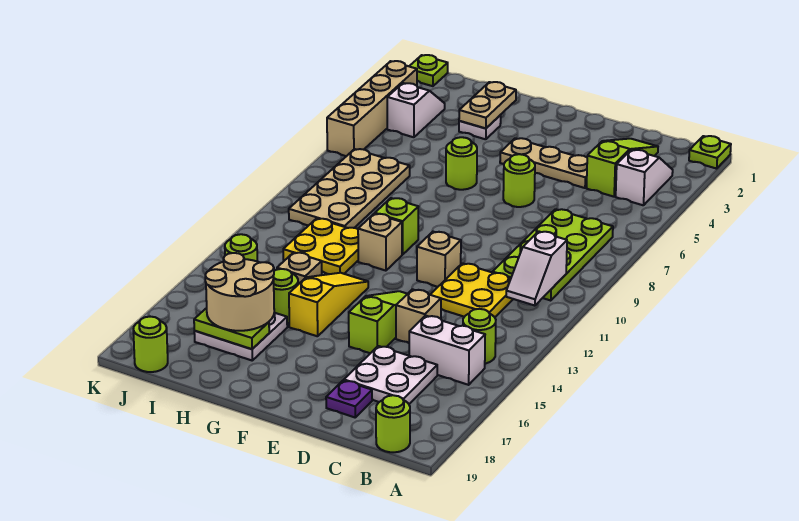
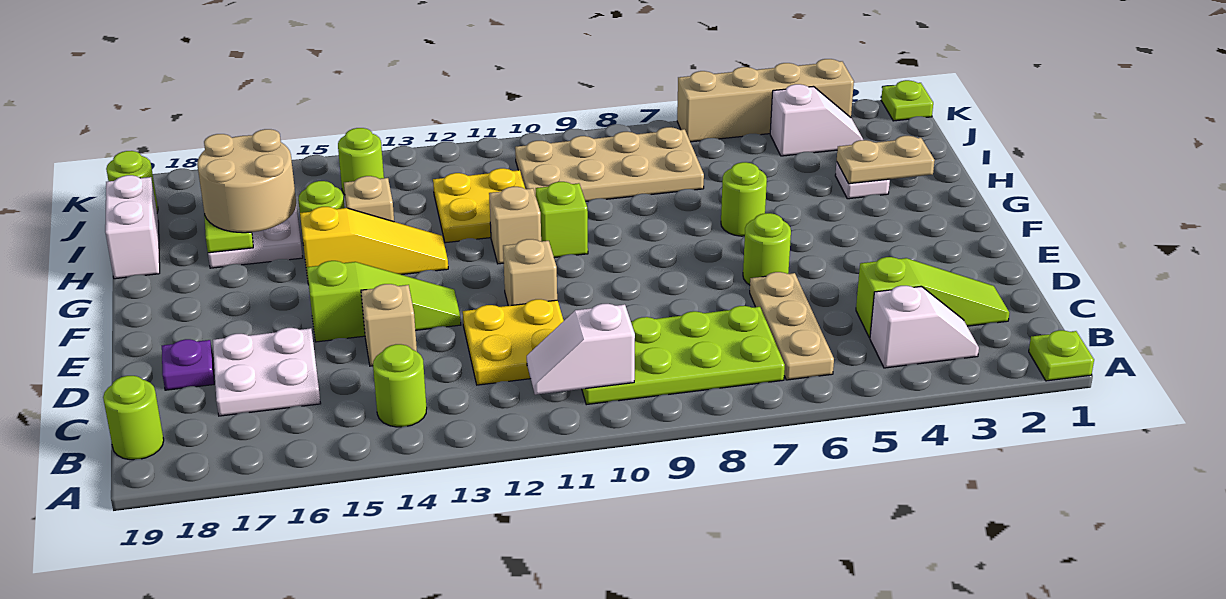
white brick B15:C15 level 1 -> white brick H19:I19 level 1
tan plate D4:F4 level 1 -> tan plate B6:D6 level 1

